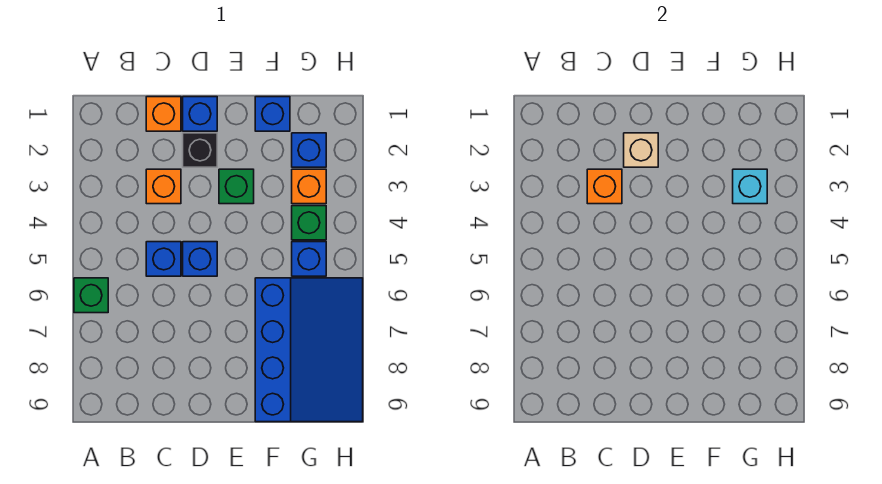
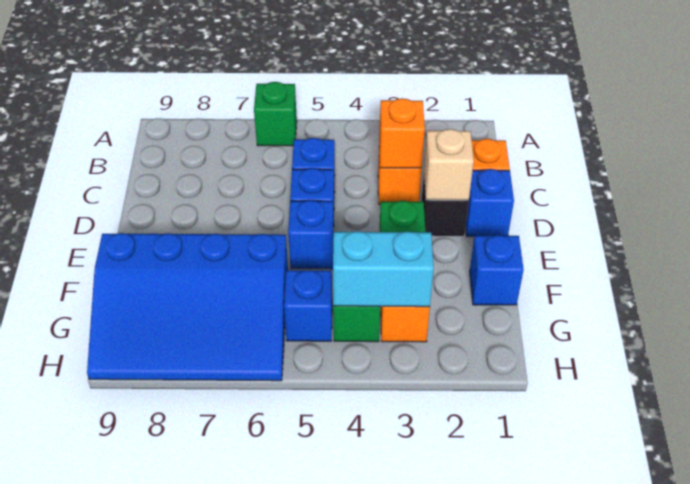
blue brick G2 level 1 -> blue brick E5 level 1
cyan brick G3 level 2 -> cyan brick G3:G4 level 2

